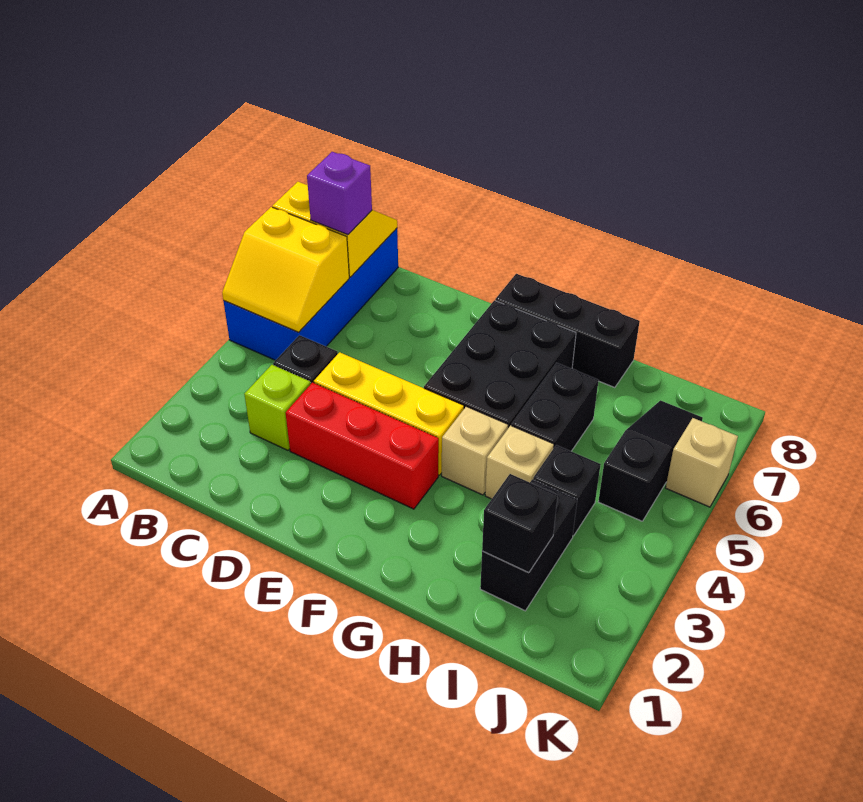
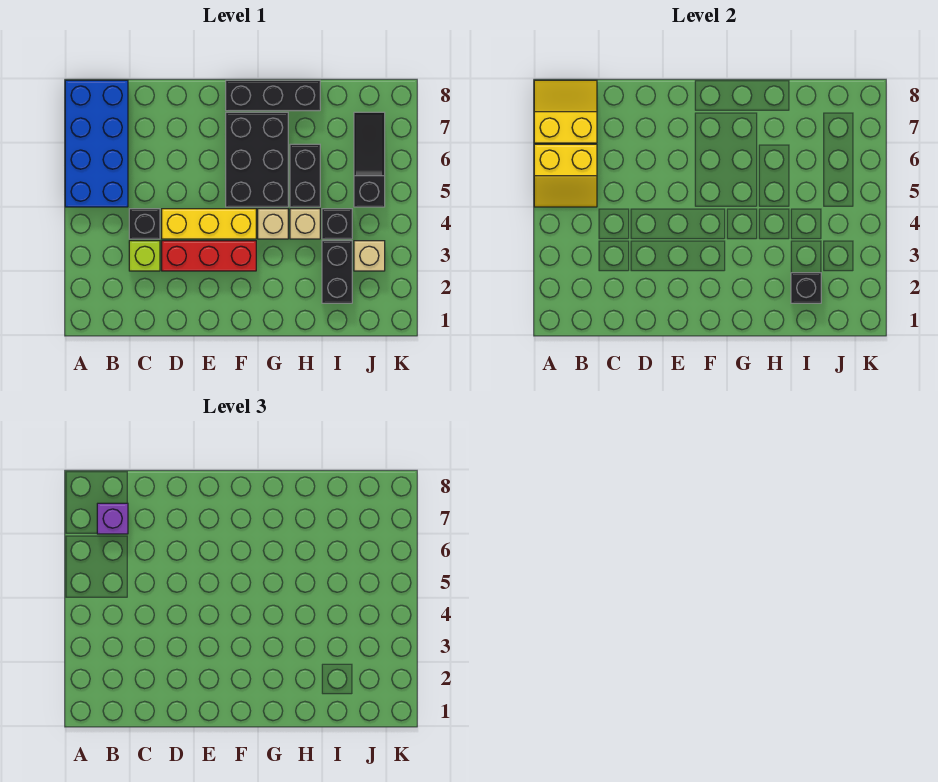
tan brick K6 level 1 -> tan brick J3 level 1

